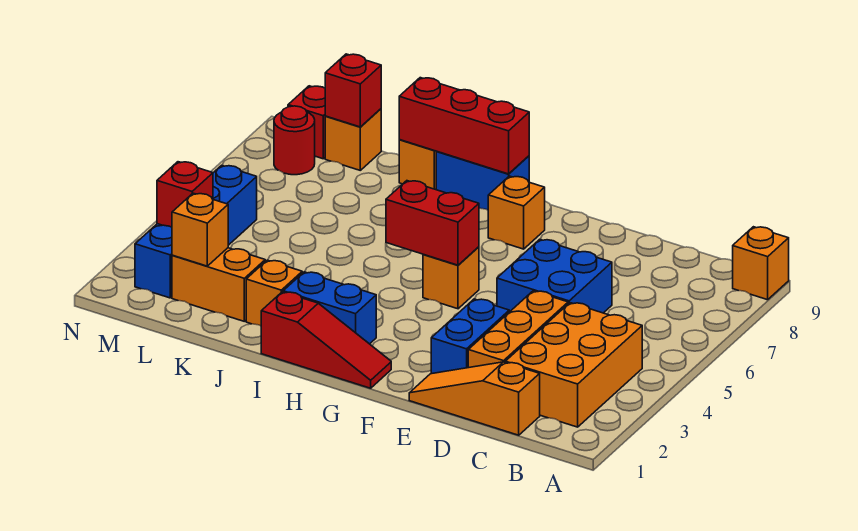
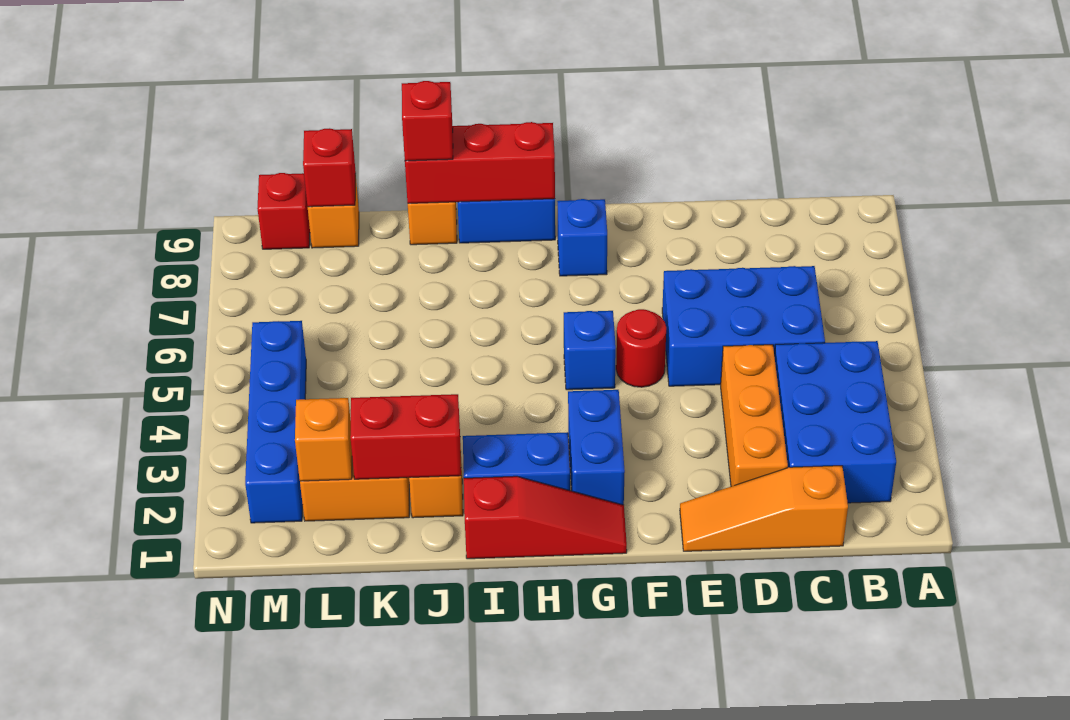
orange brick A9 level 1 -> none
orange brick B2:C4 level 1 -> blue brick B2:C4 level 1
blue brick D5:E6 level 1 -> blue brick C5:E6 level 1
blue brick E2:E3 level 1 -> blue brick G2:G3 level 1
orange brick G5 level 1 -> blue brick G5 level 1
red brick G5:H5 level 2 -> red brick J2:K2 level 2
orange brick G8 level 1 -> blue brick G8 level 1
red brick M3 level 2 -> red brick J9 level 3
red round brick M8 level 1 -> red round brick F5 level 1

